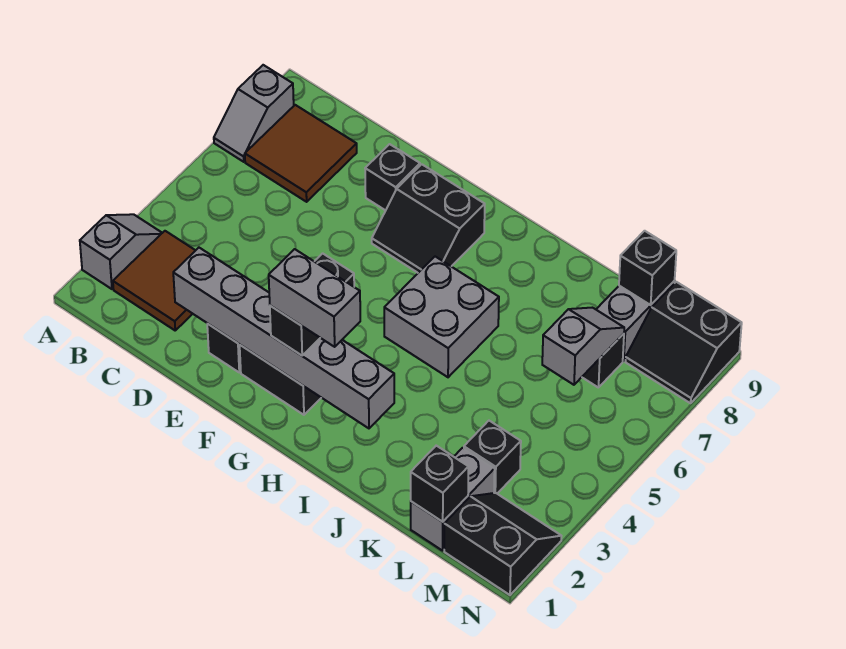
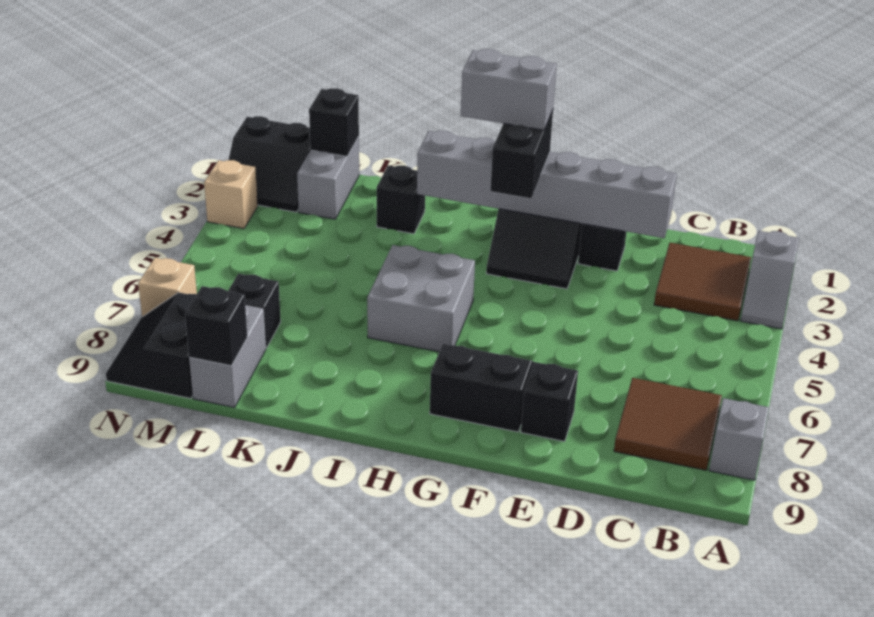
black brick L3 level 1 -> black brick J2 level 1
grey slope L6:L7 level 2 top 6 -> none
black slope M8:N9 level 1 top 9 -> black slope M8:N9 level 1 top M
none -> tan brick N3 level 1
none -> tan brick N7 level 1

